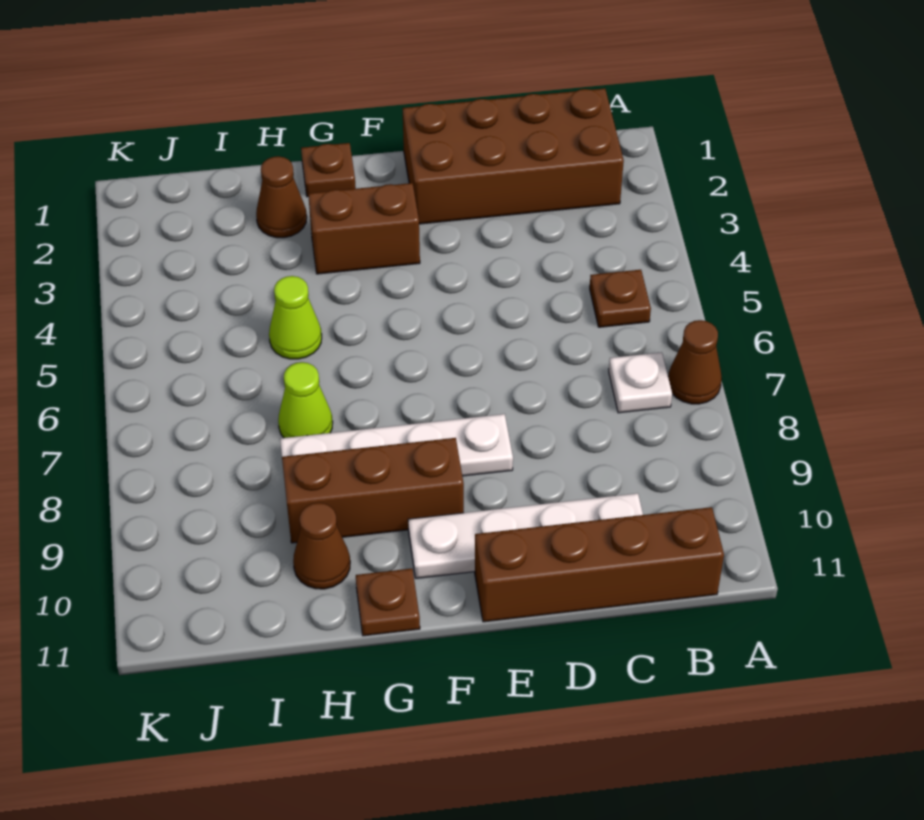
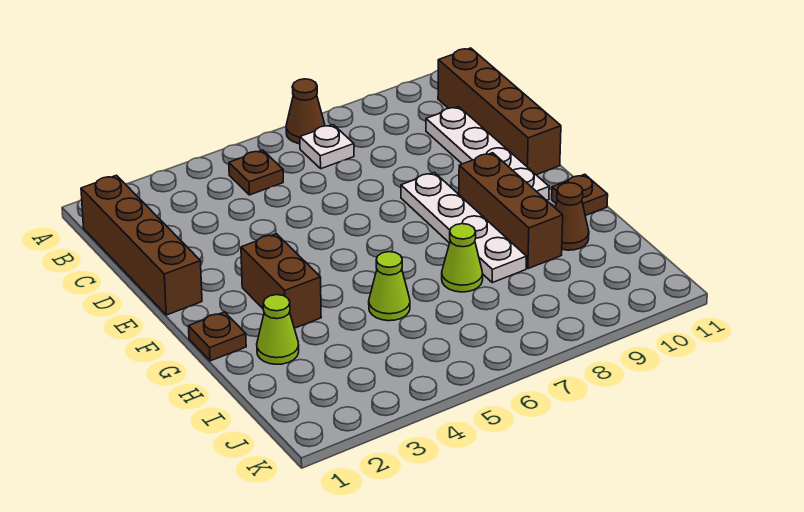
brown brick B1:E2 level 1 -> brown brick B1:E1 level 1
brown cone H2 level 1 -> lime cone H2 level 1

